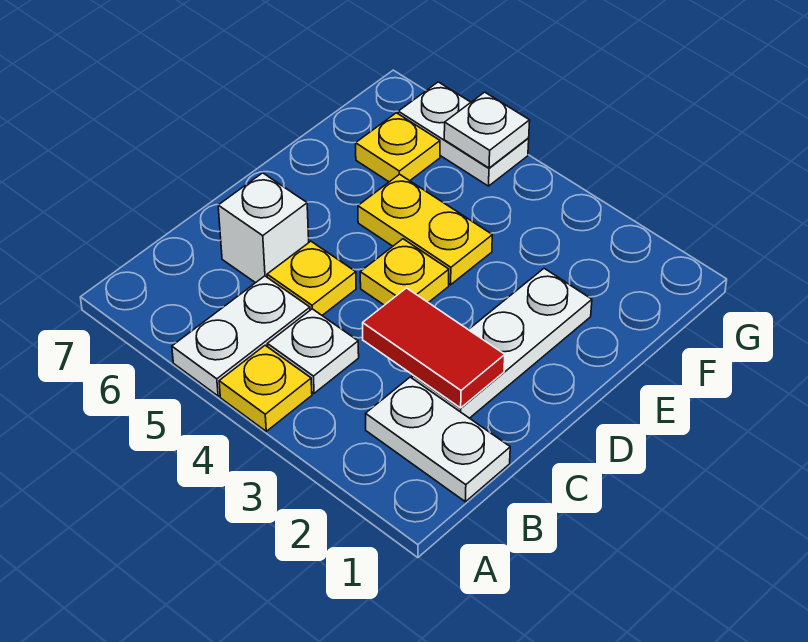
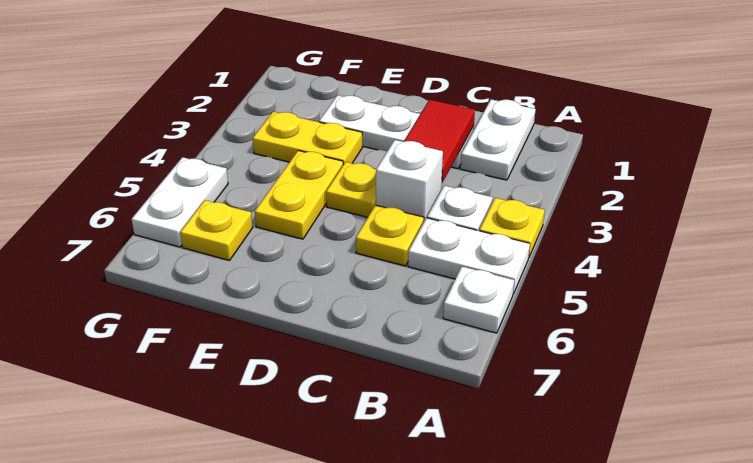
white brick C6 level 1 -> white brick C4 level 1
none -> yellow plate E3:F3 level 1
white plate G5 level 2 -> white plate A6 level 1

